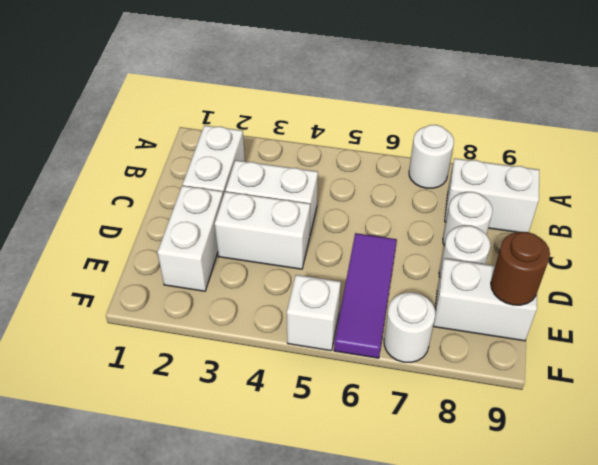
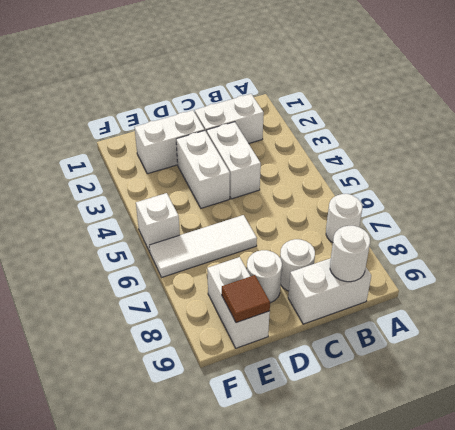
white brick B8:B9 level 1 -> white brick B9:C9 level 1
purple tile D6:F6 level 1 -> white tile D6:F6 level 1
brown round brick E9 level 2 -> brown tile E9 level 2
white round brick F7 level 1 -> white round brick B9 level 2

